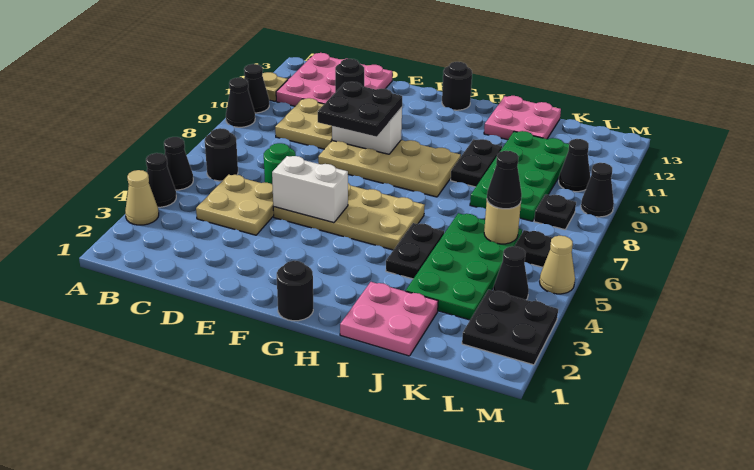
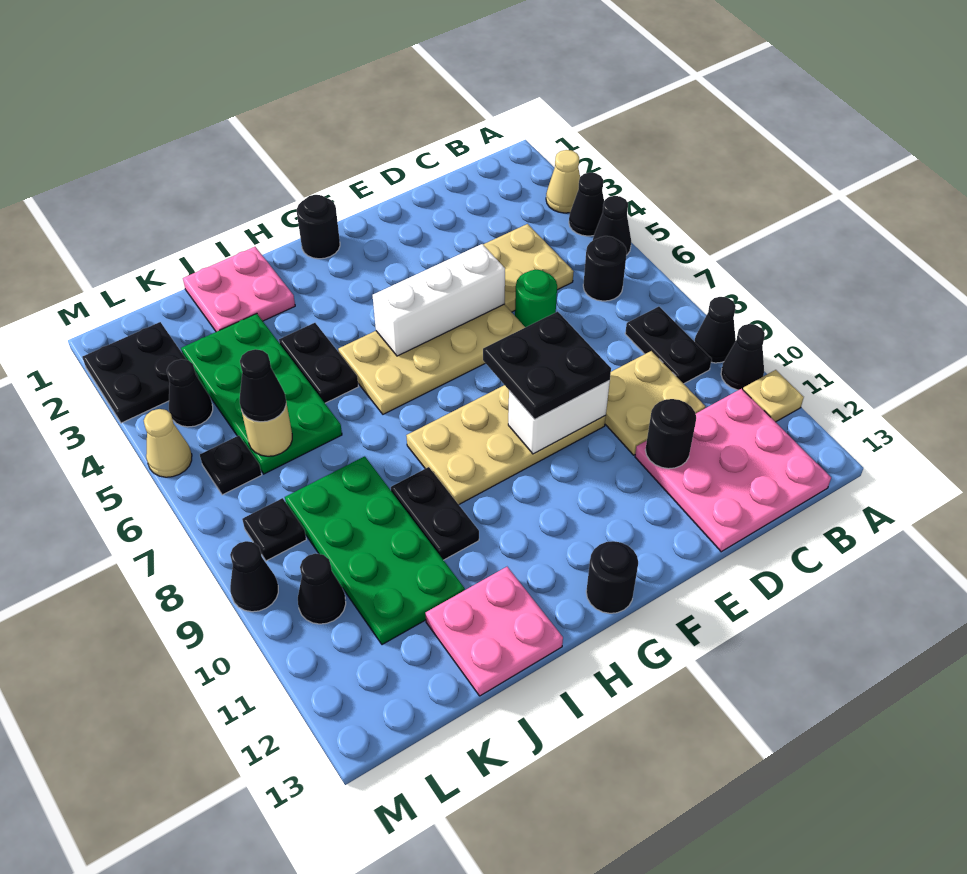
none -> black plate B8:B9 level 1
white brick E5:F5 level 2 -> white brick E5:G5 level 2

